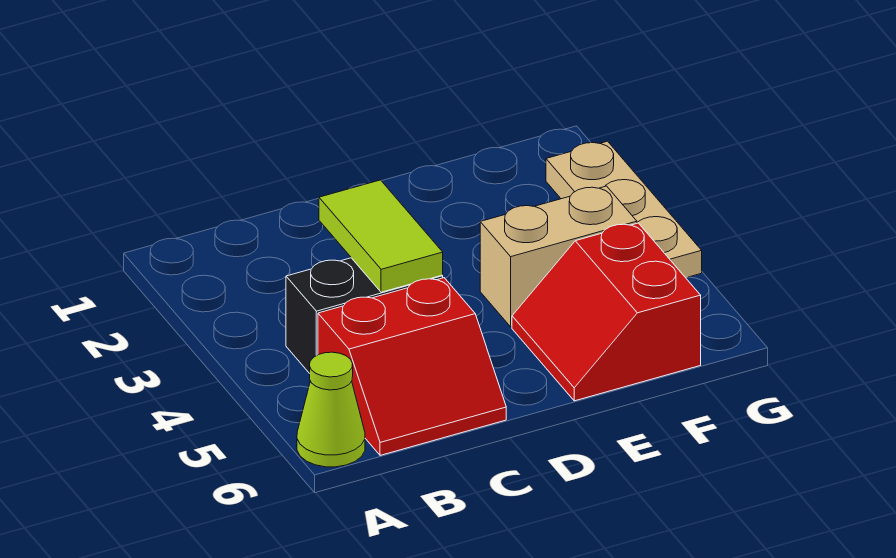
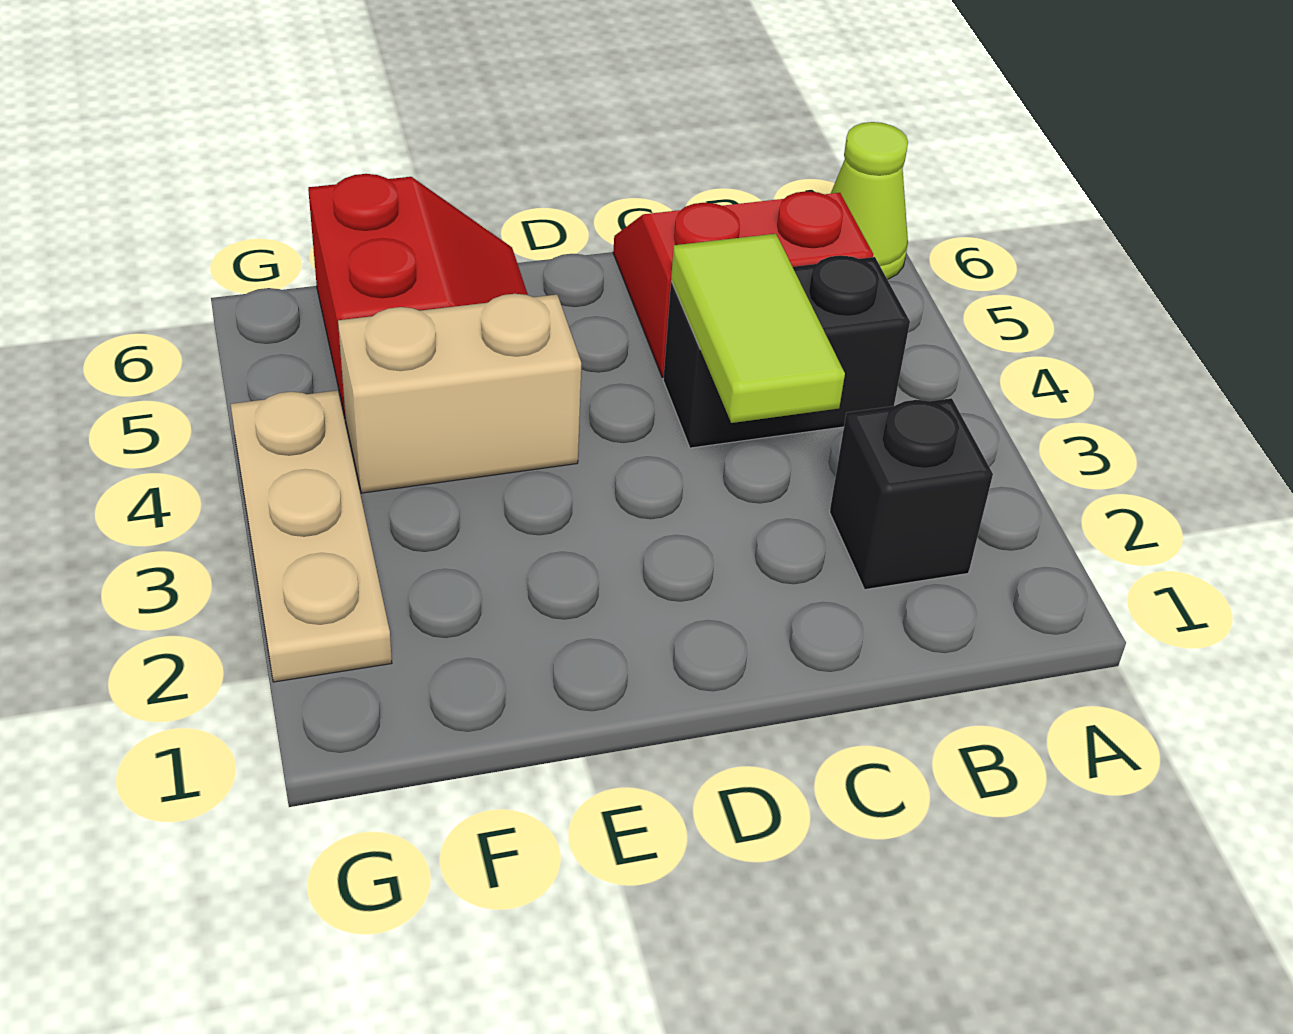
none -> black brick B2 level 1

